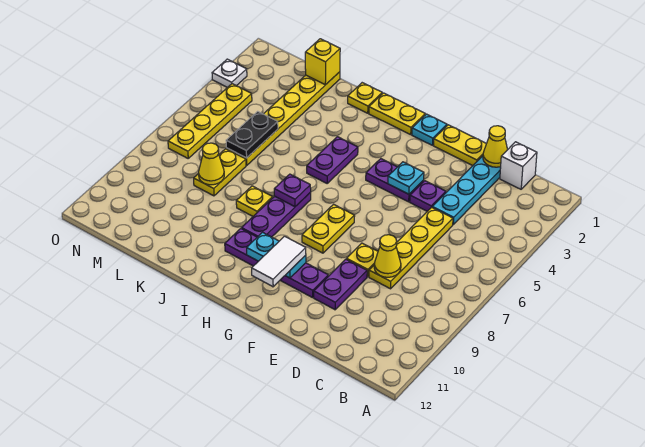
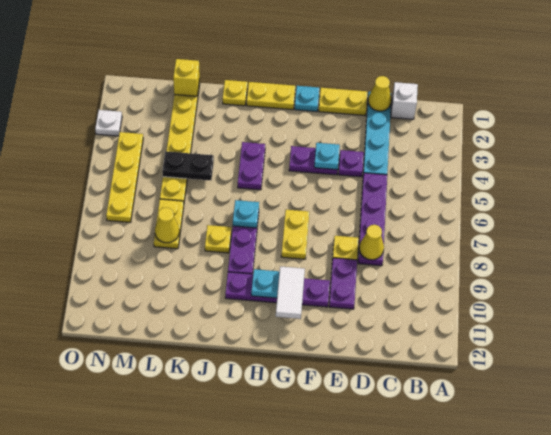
yellow plate D5:D8 level 1 -> purple plate D5:D8 level 1
purple plate I7 level 2 -> cyan plate I7 level 2
black plate L5:L6 level 2 -> black plate K5:L5 level 2

